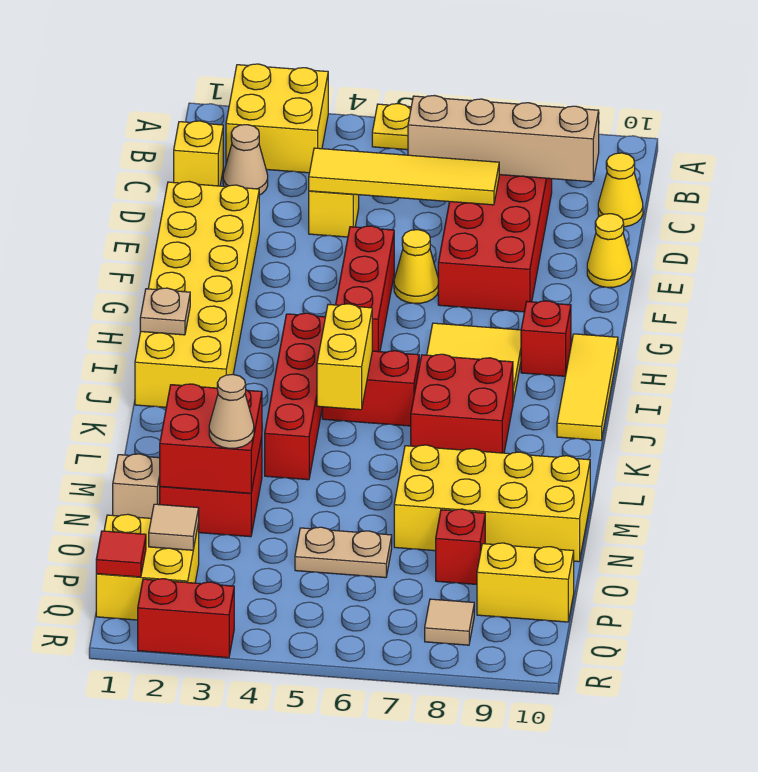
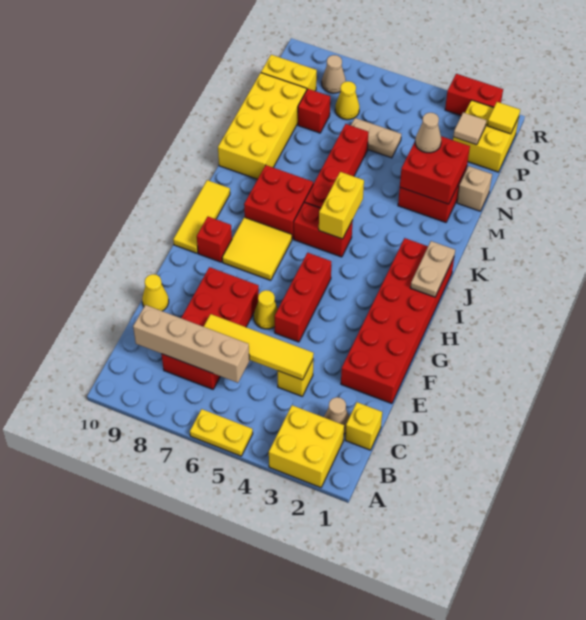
yellow cone C10 level 1 -> yellow cone P7 level 1
yellow brick E1:J2 level 1 -> red brick E1:J2 level 1
tan plate I1 level 2 -> tan plate I1:J1 level 2
red brick I4:L4 level 1 -> red brick K6:N6 level 1
yellow brick M7:N10 level 1 -> yellow brick L9:O10 level 1
red tile Q1 level 2 -> yellow tile Q1 level 2
tan tile Q8 level 1 -> tan cone Q8 level 1

